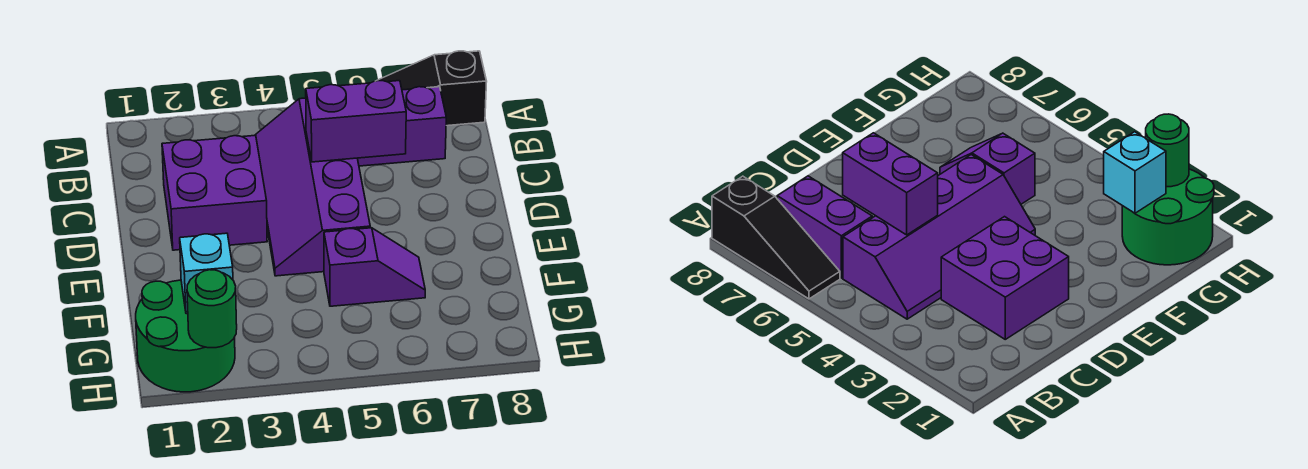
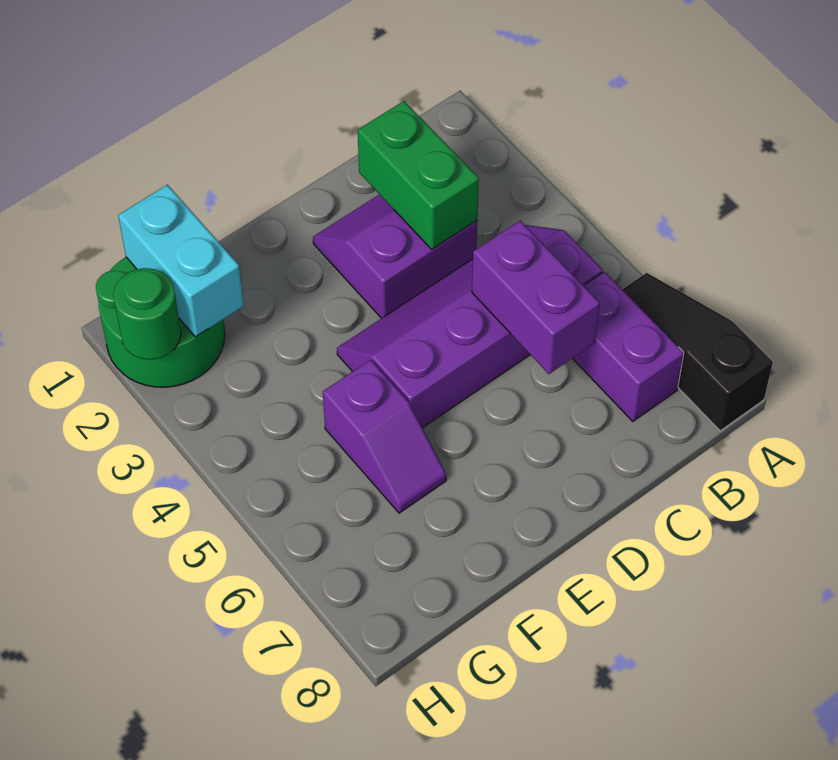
purple brick C2:D3 level 1 -> purple slope C2:D3 level 1 top 3
none -> green brick C2:C3 level 2
cyan brick G2 level 2 -> cyan brick G1:G2 level 2

